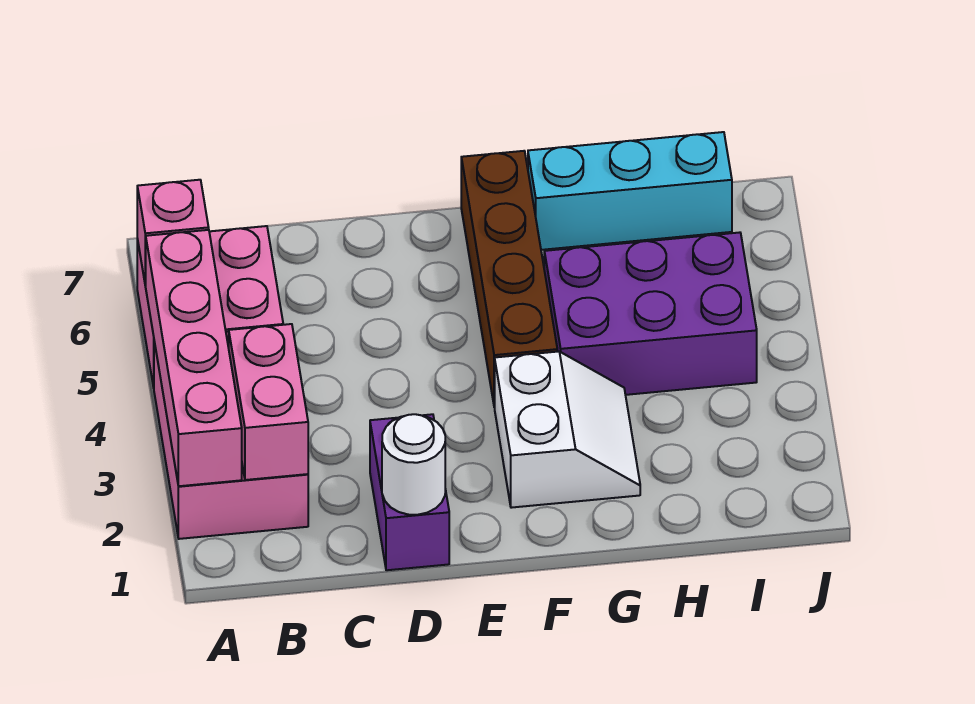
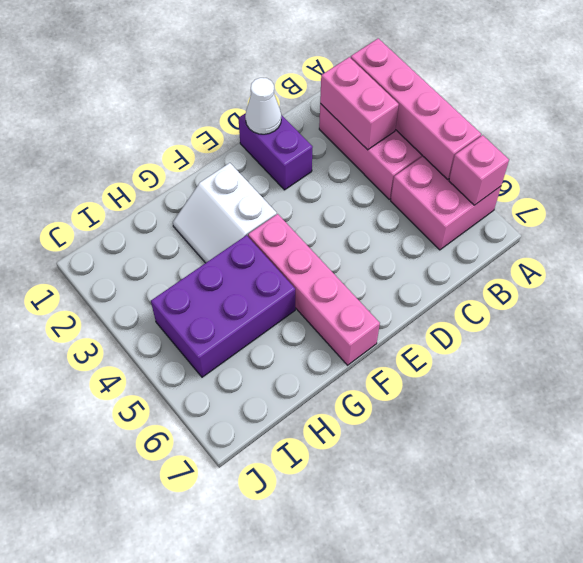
white round brick D1 level 2 -> white cone D1 level 2
brown brick F4:F7 level 1 -> pink brick F4:F7 level 1
cyan brick G7:I7 level 1 -> none

